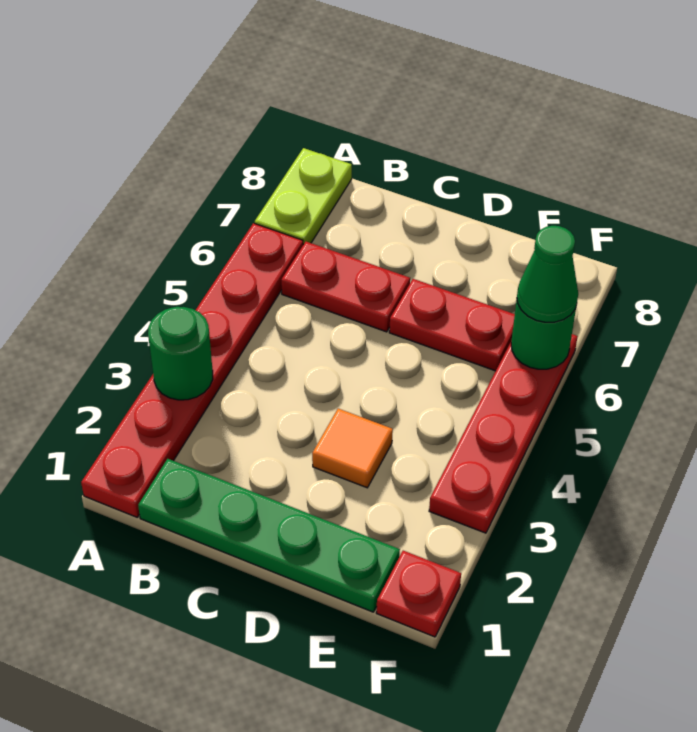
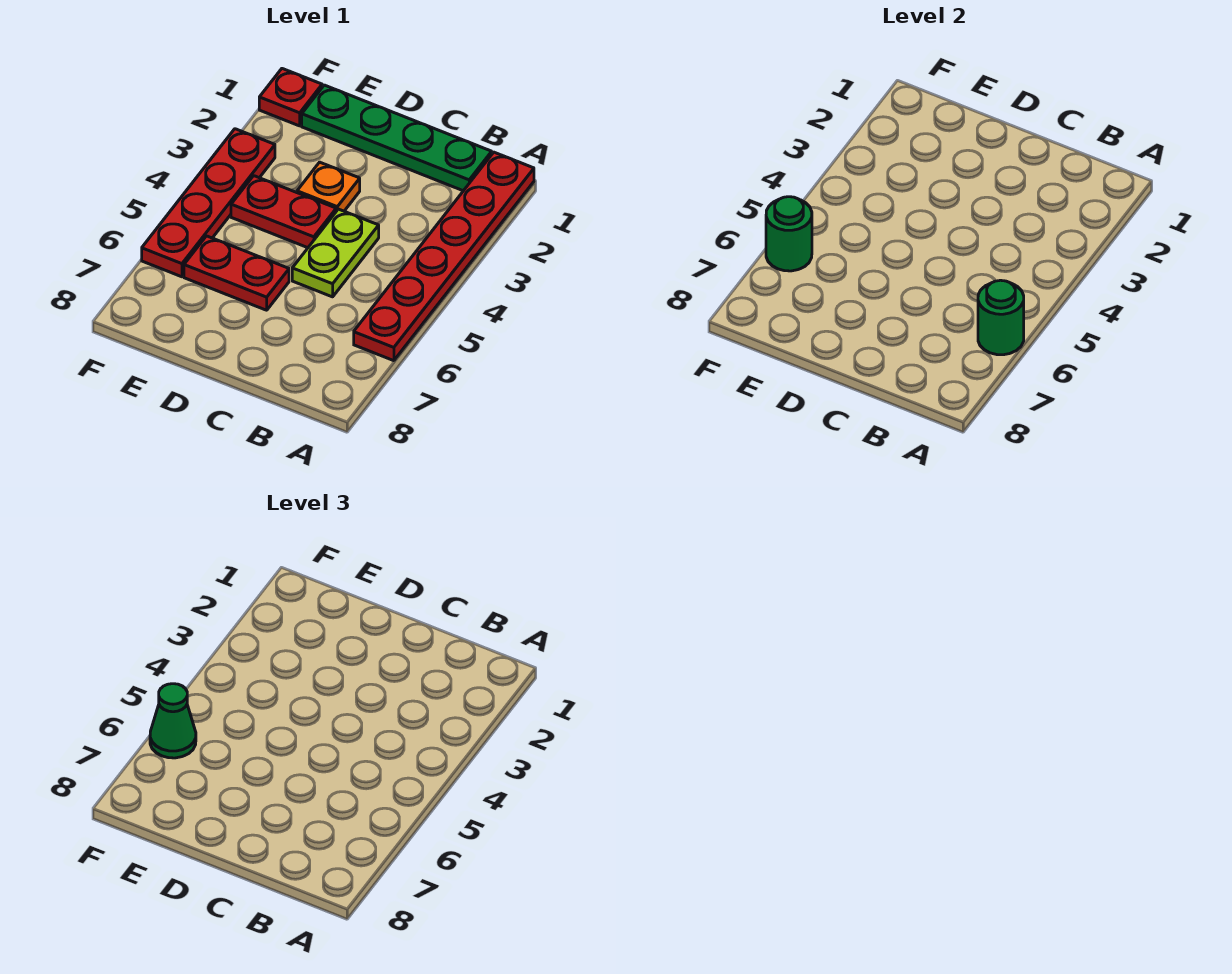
green round brick A3 level 2 -> green round brick A6 level 2
lime plate A7:A8 level 1 -> lime plate C4:C5 level 1
red plate B6:C6 level 1 -> red plate D4:E4 level 1
orange tile D3 level 1 -> orange plate D3 level 1

